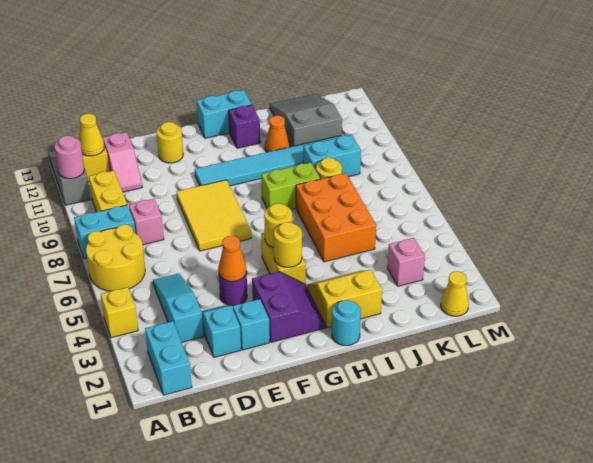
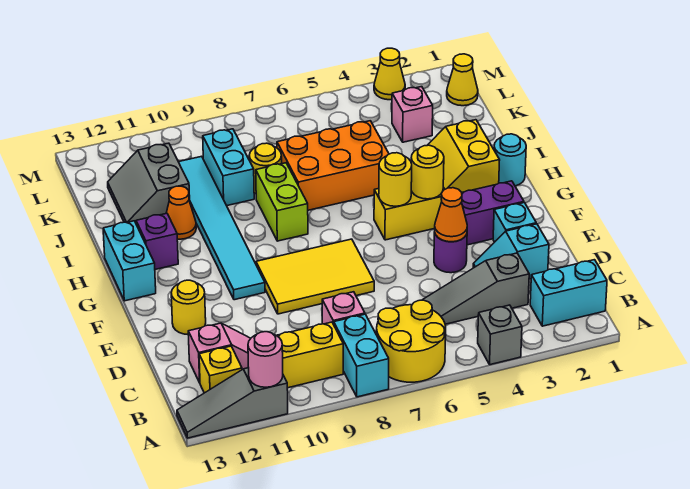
yellow brick A4 level 1 -> grey brick A4 level 1
yellow cone B12 level 2 -> yellow cone M3 level 1
cyan slope C3:C5 level 1 top 3 -> grey slope C3:C5 level 1 top 3
grey slope J11:K13 level 1 top 11 -> grey slope J11:K12 level 1 top 11

